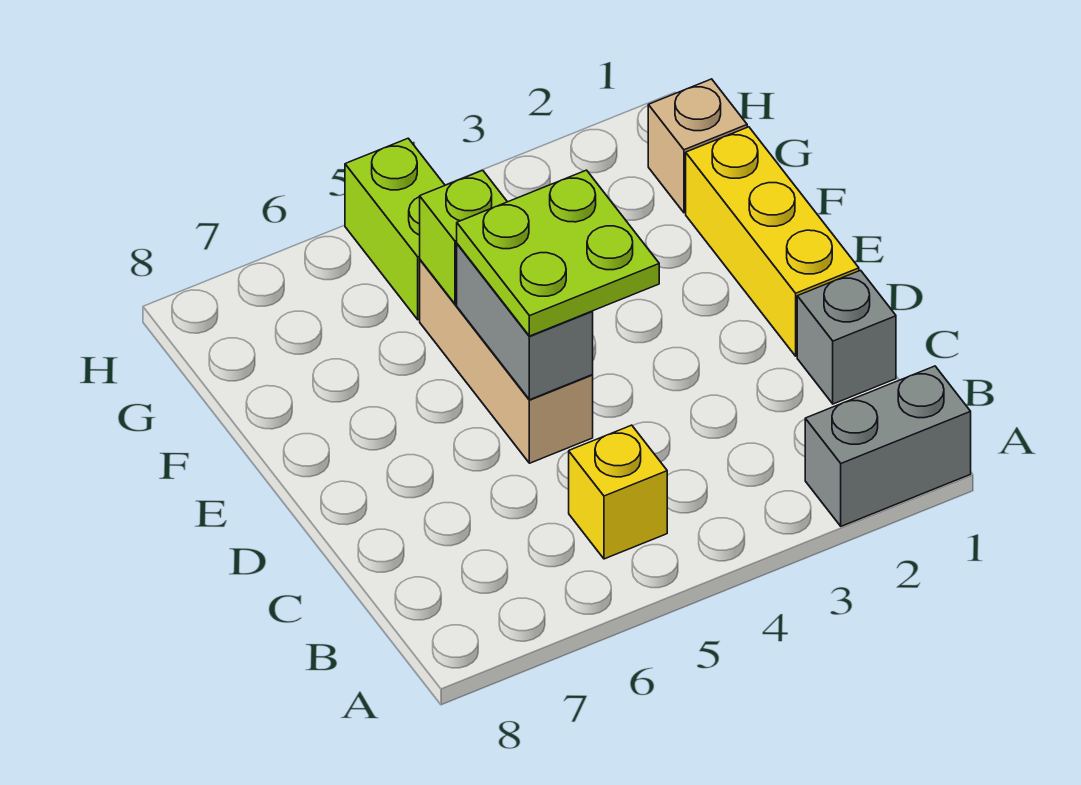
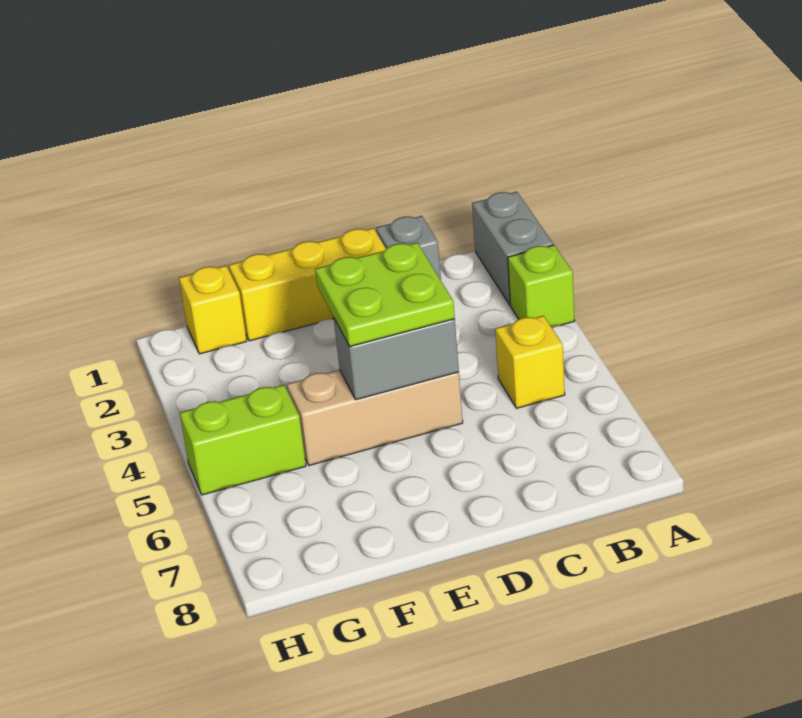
lime brick F5 level 2 -> lime brick A3 level 1
tan brick G1 level 1 -> yellow brick G1 level 1

